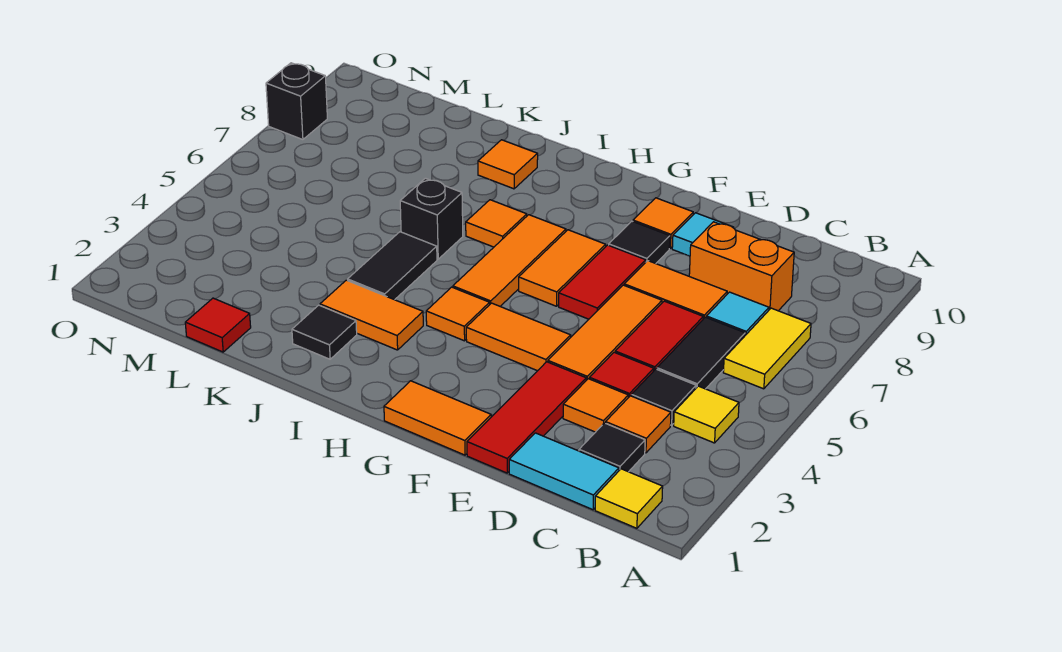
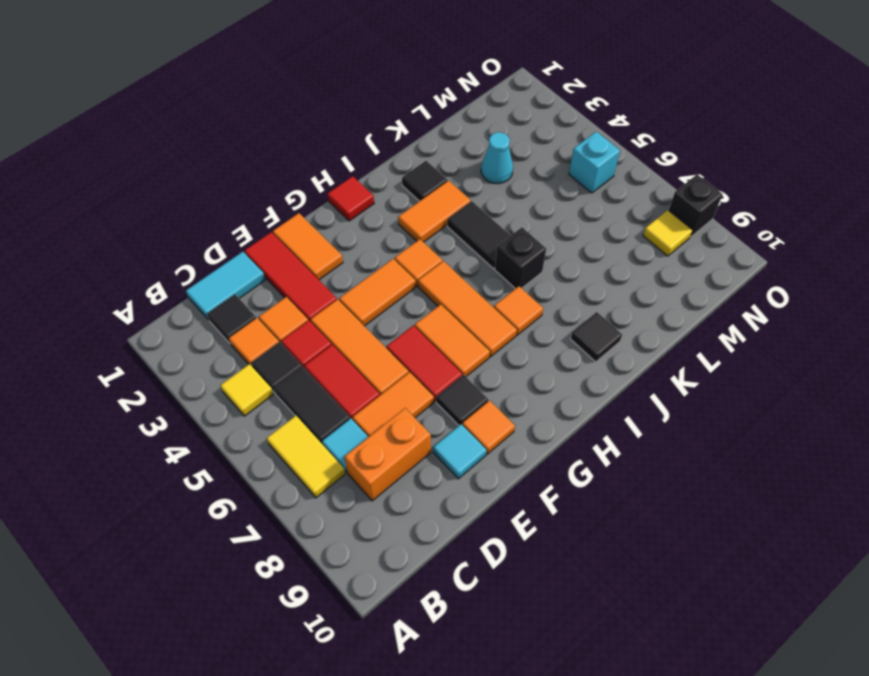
yellow tile B1 level 1 -> yellow tile N8 level 1
orange tile F1:G1 level 1 -> orange tile F1:F2 level 1
orange tile J9 level 1 -> black tile J9 level 1
red tile L1 level 1 -> red tile H1 level 1
none -> cyan cone L3 level 1
none -> cyan brick N5 level 1

